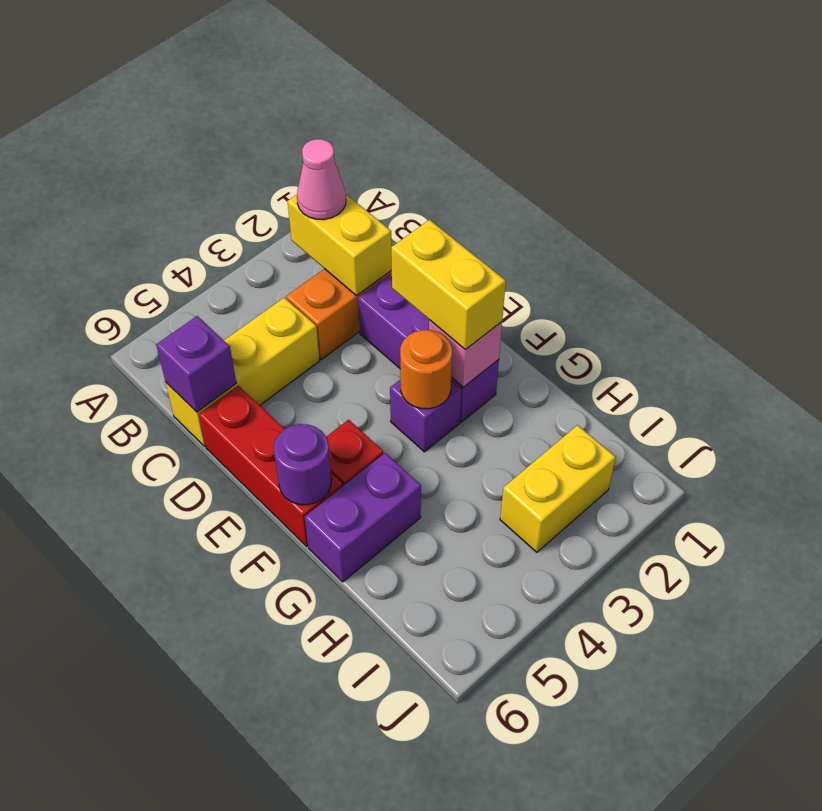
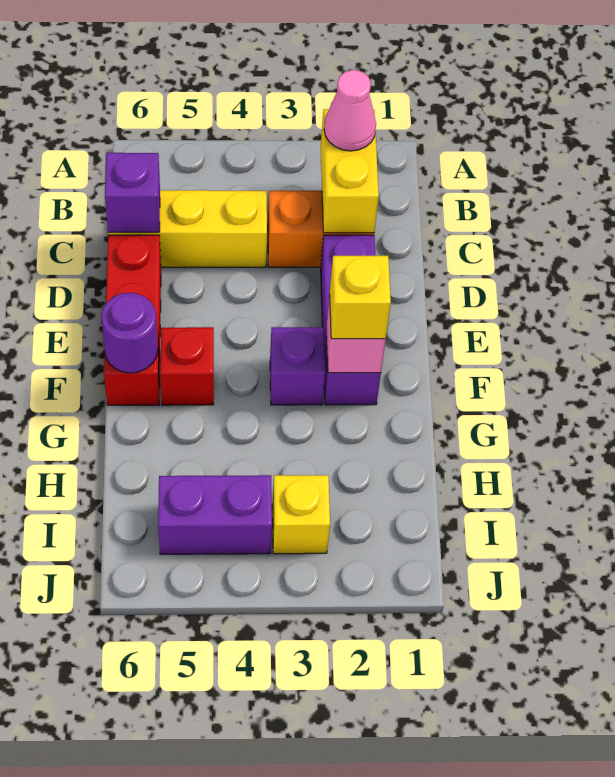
yellow brick E2:F2 level 3 -> yellow brick F2 level 3
orange round brick F3 level 2 -> none
purple brick G5:G6 level 1 -> purple brick I4:I5 level 1
yellow brick I2:I3 level 1 -> yellow brick I3 level 1

